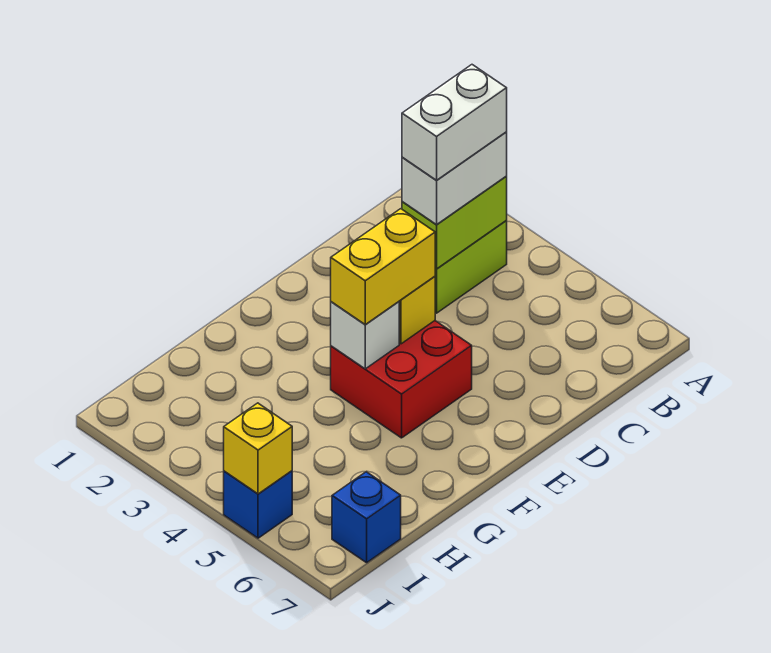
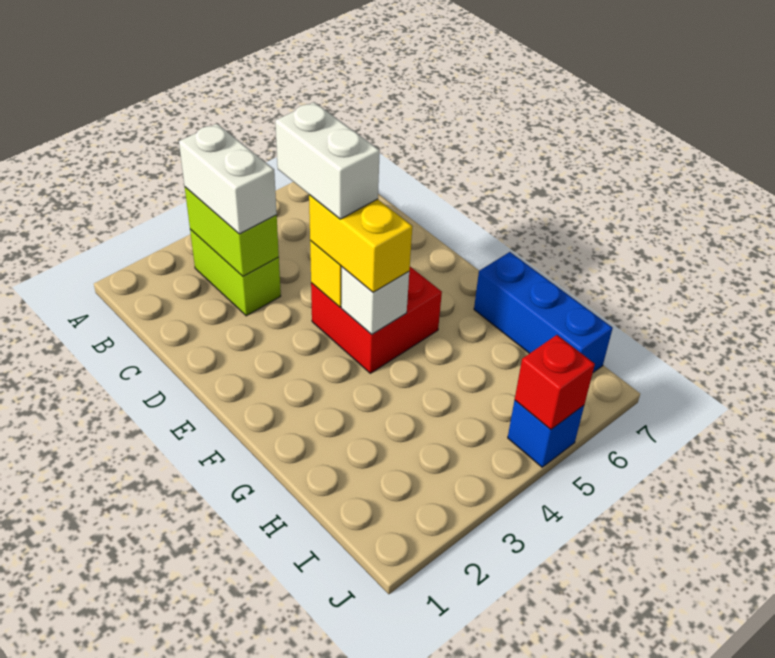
white brick B3:C3 level 4 -> white brick D4:E4 level 4
blue brick I7 level 1 -> blue brick G7:I7 level 1
yellow brick J5 level 2 -> red brick J5 level 2

